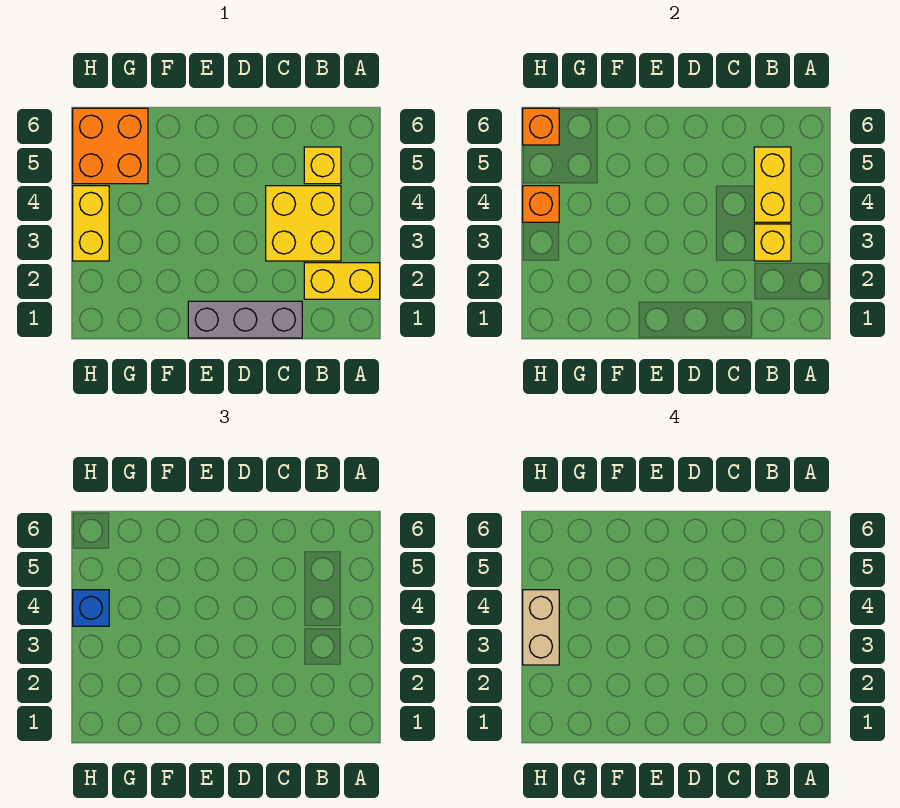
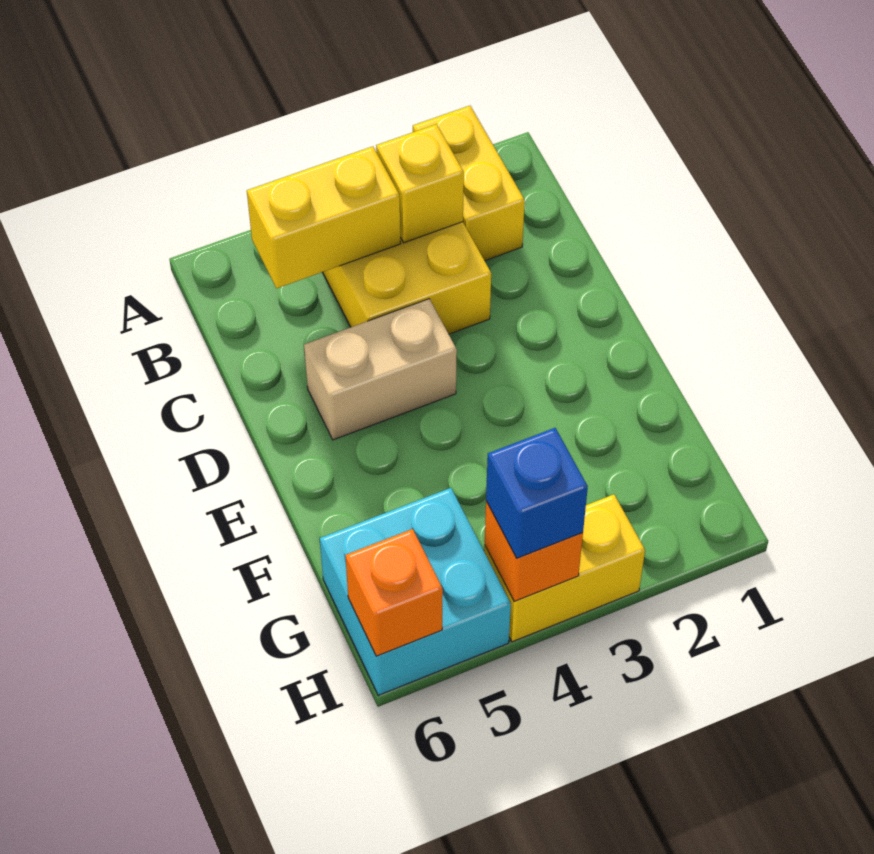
yellow brick B5 level 1 -> none
grey brick C1:E1 level 1 -> none
orange brick G5:H6 level 1 -> cyan brick G5:H6 level 1
tan brick H3:H4 level 4 -> tan brick D4:D5 level 1

